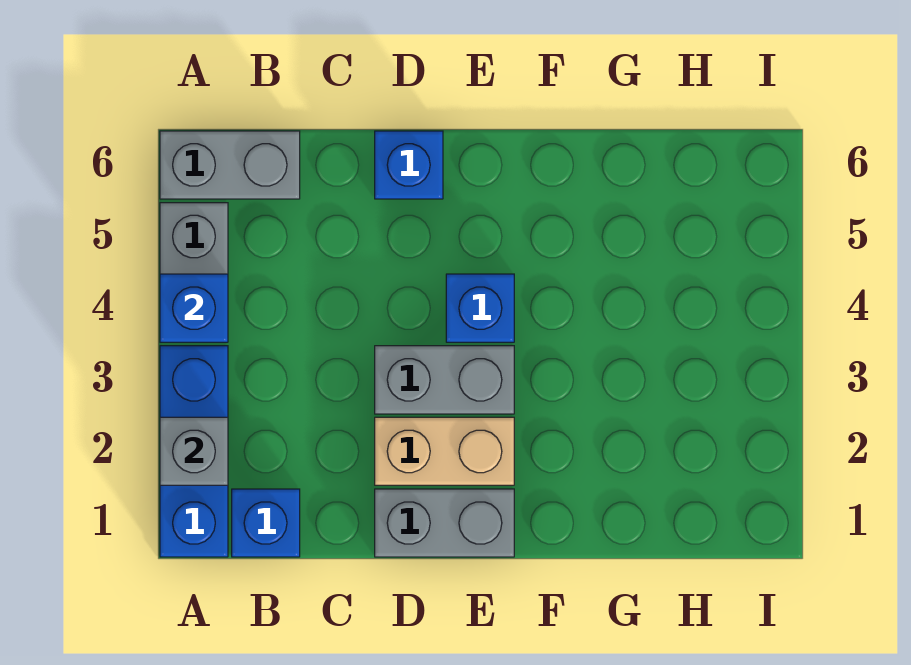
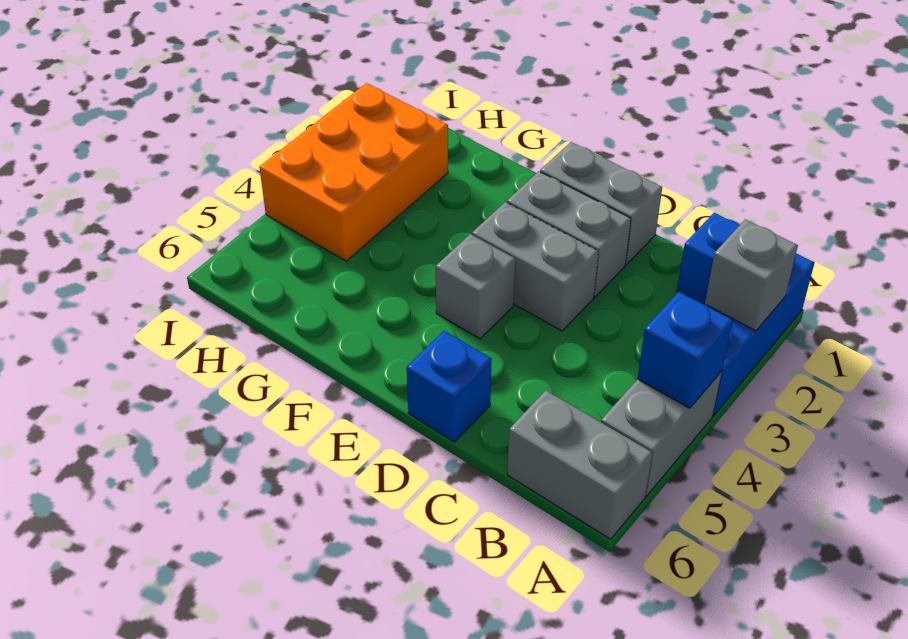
tan brick D2:E2 level 1 -> grey brick D2:E2 level 1
blue brick E4 level 1 -> grey brick E4 level 1
none -> orange brick H2:I4 level 1

